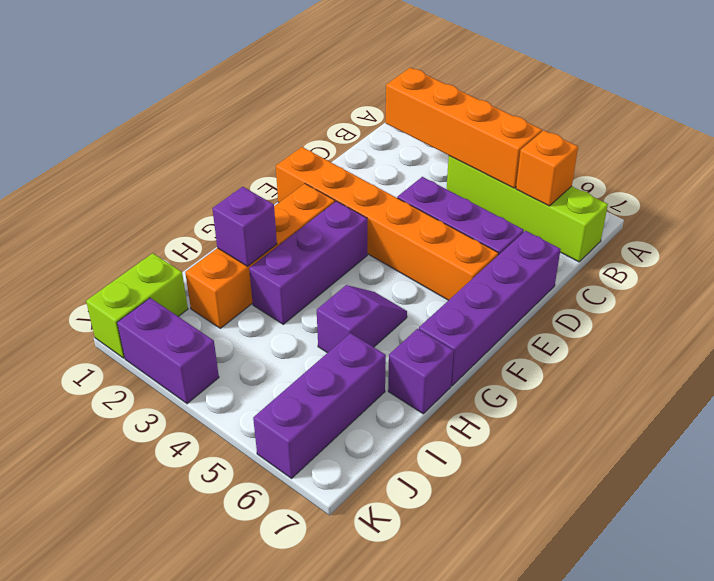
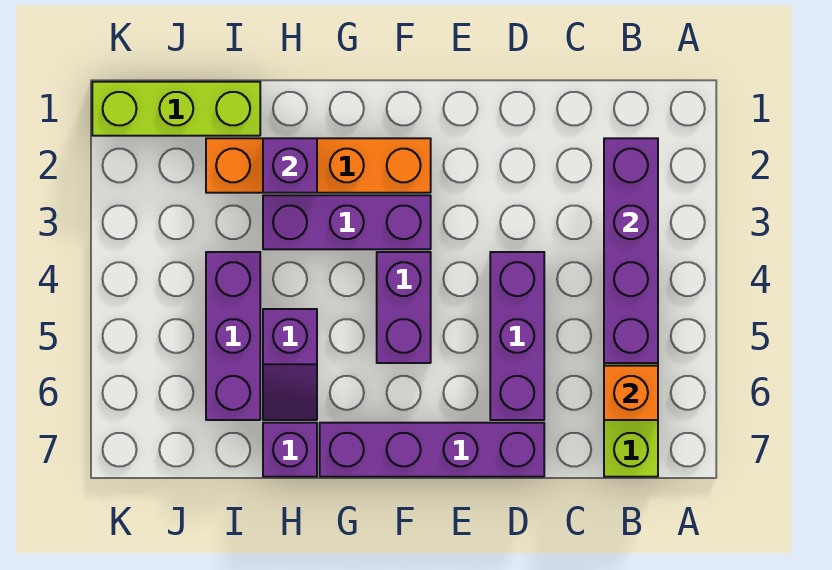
orange brick B2:B5 level 2 -> purple brick B2:B5 level 2
orange brick E1:E6 level 1 -> none
purple slope G5:H5 level 1 top H -> purple slope H5:H6 level 1 top 5
purple brick I6:K6 level 1 -> purple brick I4:I6 level 1
lime brick J1:K1 level 1 -> lime brick I1:K1 level 1
purple brick K2:K3 level 1 -> purple brick F4:F5 level 1

